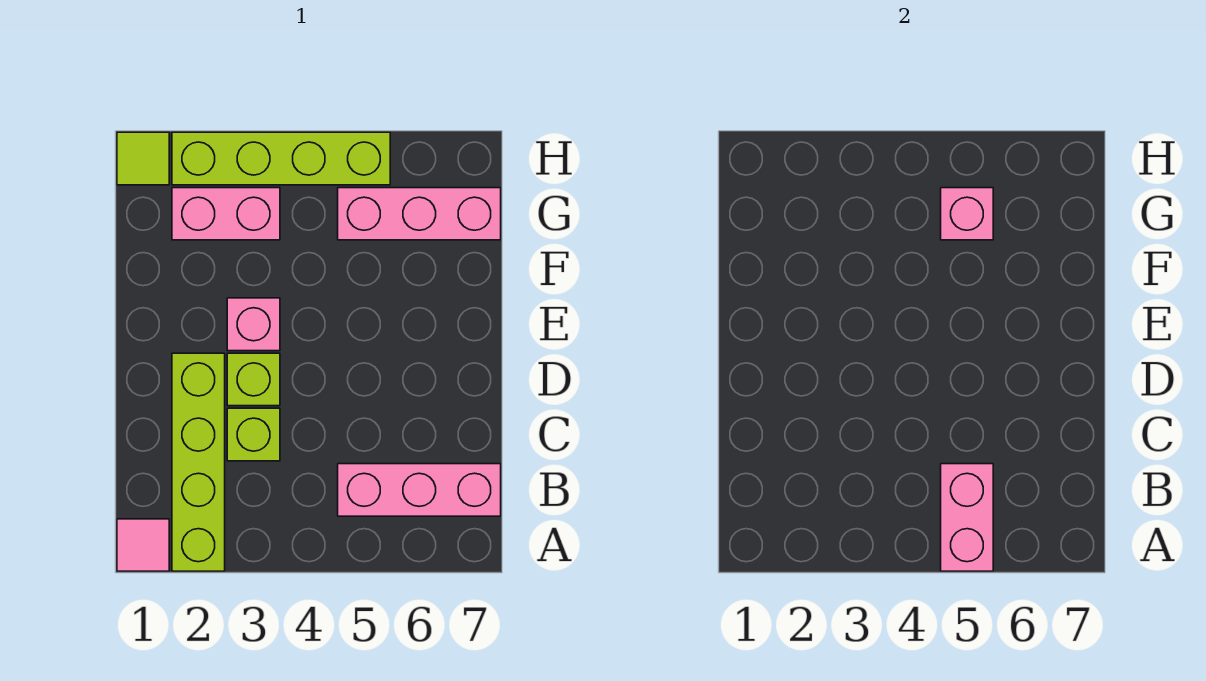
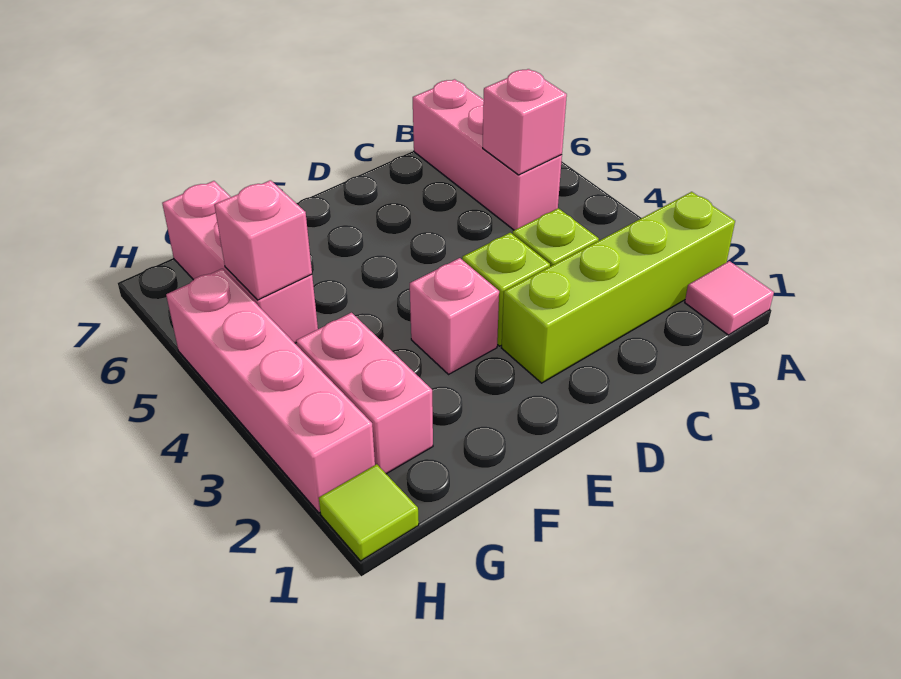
pink brick A5:B5 level 2 -> pink brick B5 level 2
lime brick H2:H5 level 1 -> pink brick H2:H5 level 1

